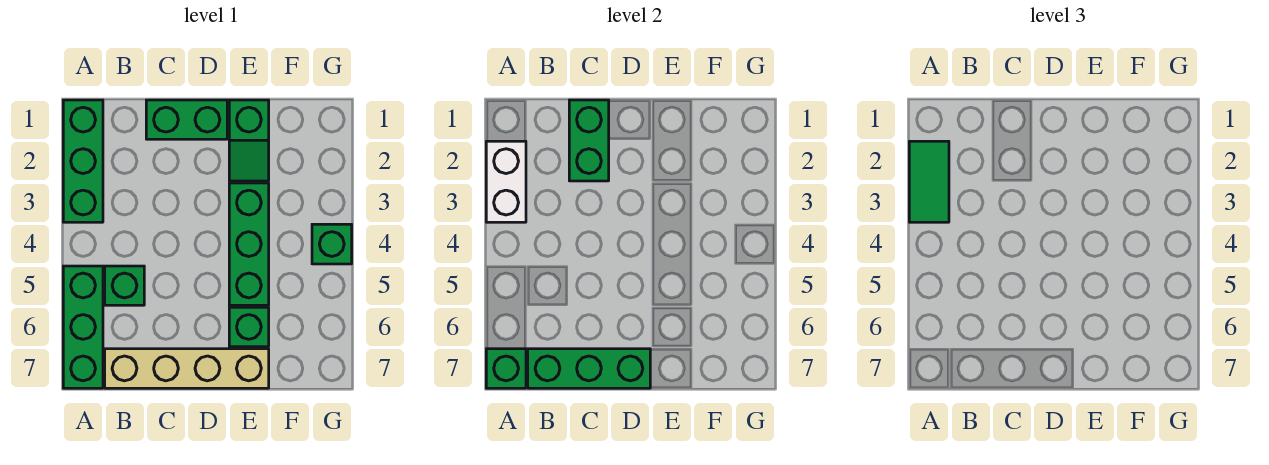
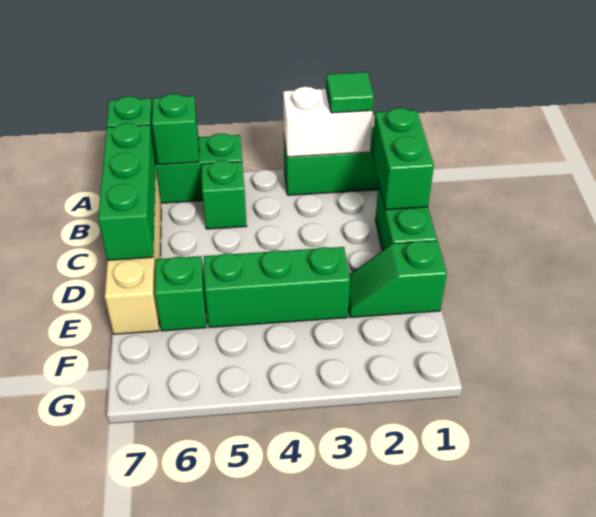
green tile A2:A3 level 3 -> green tile A2 level 3
green brick C1:C2 level 2 -> green brick B1:C1 level 2
green brick G4 level 1 -> green brick A6 level 2

